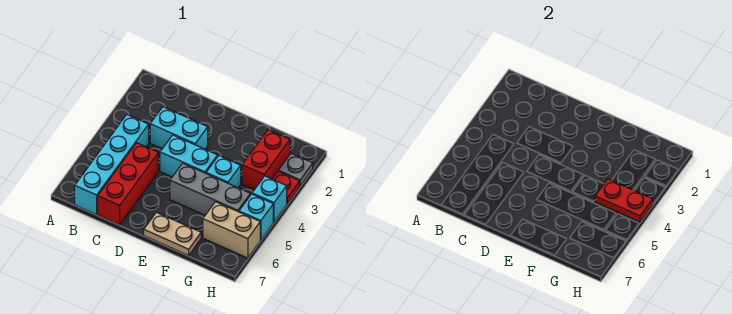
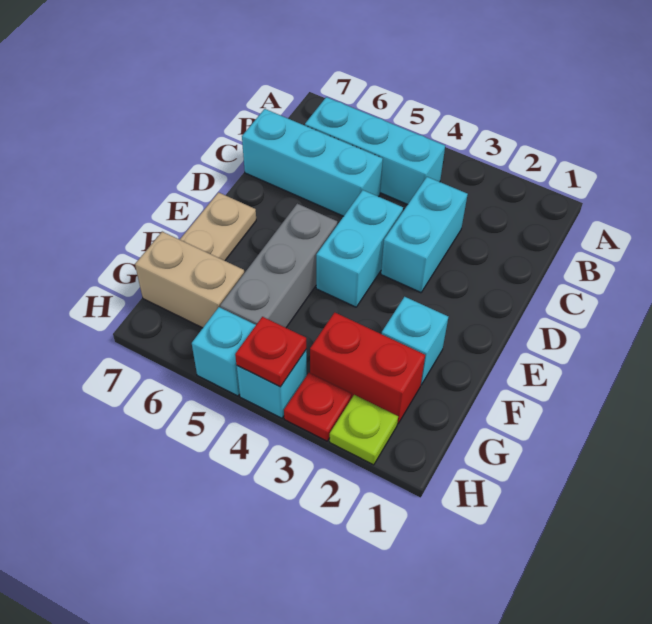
cyan brick B4:B7 level 1 -> cyan brick B4:B6 level 1
red brick C5:C7 level 1 -> cyan brick C5:C7 level 1
cyan brick F4 level 1 -> cyan brick F2 level 1
red plate G4:H4 level 2 -> red plate H4 level 2
tan brick G6:H6 level 1 -> tan brick G6:G7 level 1
grey plate H2 level 1 -> lime plate H2 level 1

